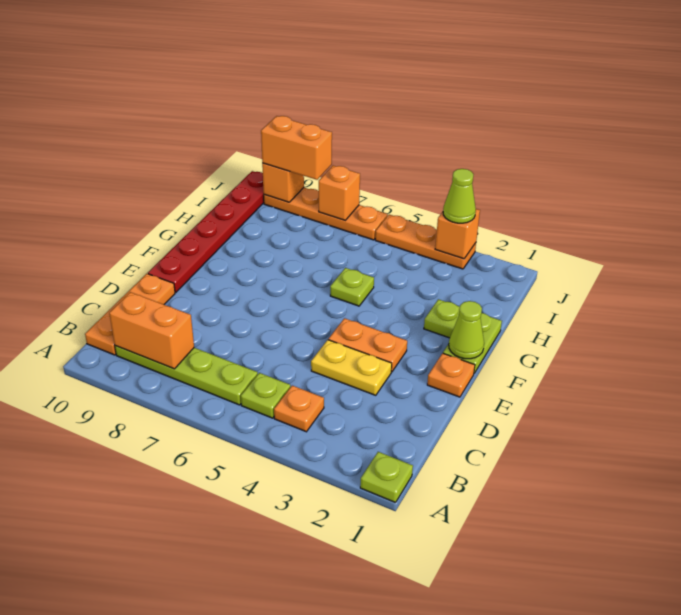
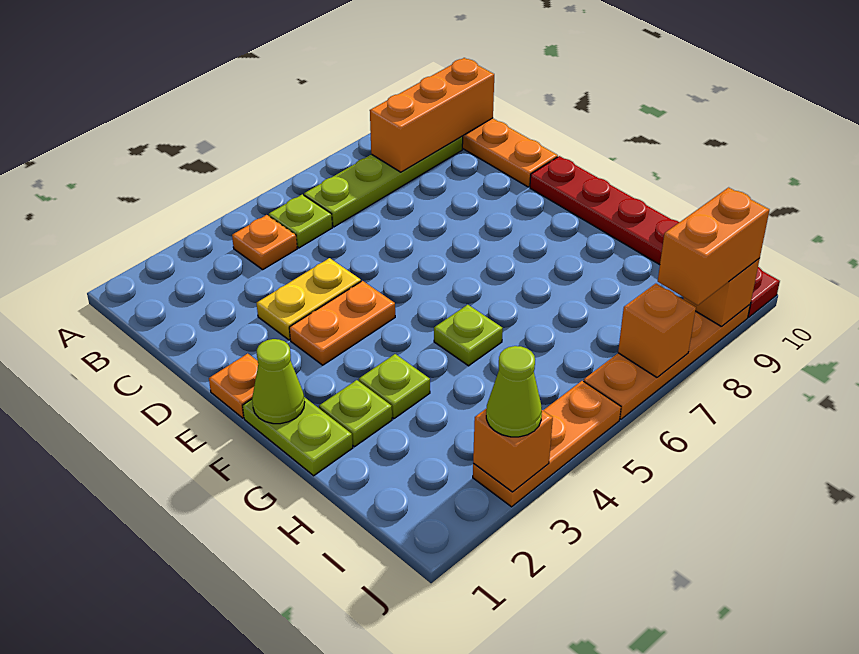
lime plate A1 level 1 -> lime plate G3 level 1
orange brick B8:B9 level 2 -> orange brick B8:B10 level 2

